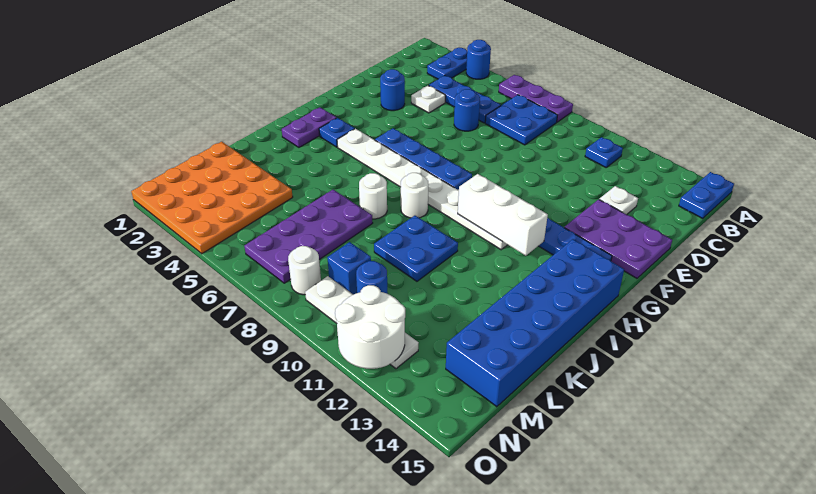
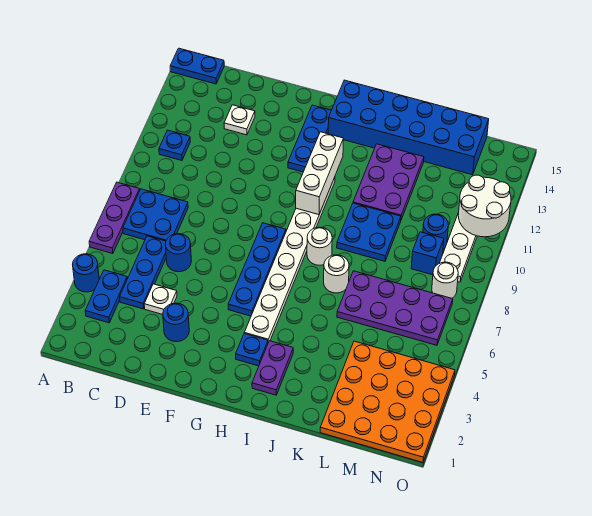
blue plate A3:B3 level 1 -> blue plate B3:B4 level 1
purple plate E13:F15 level 1 -> purple plate J11:K13 level 1
purple plate H2:I2 level 1 -> purple plate I2:I3 level 1

